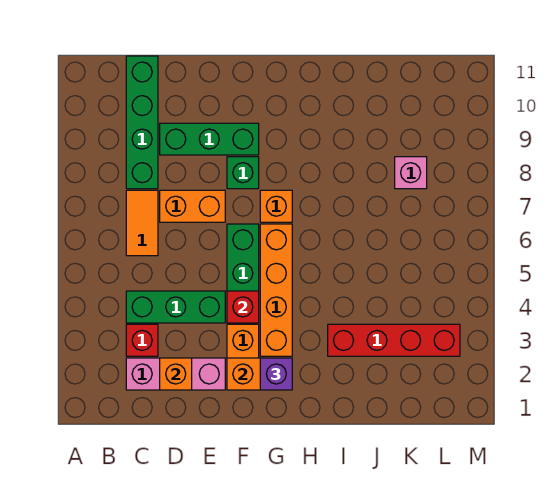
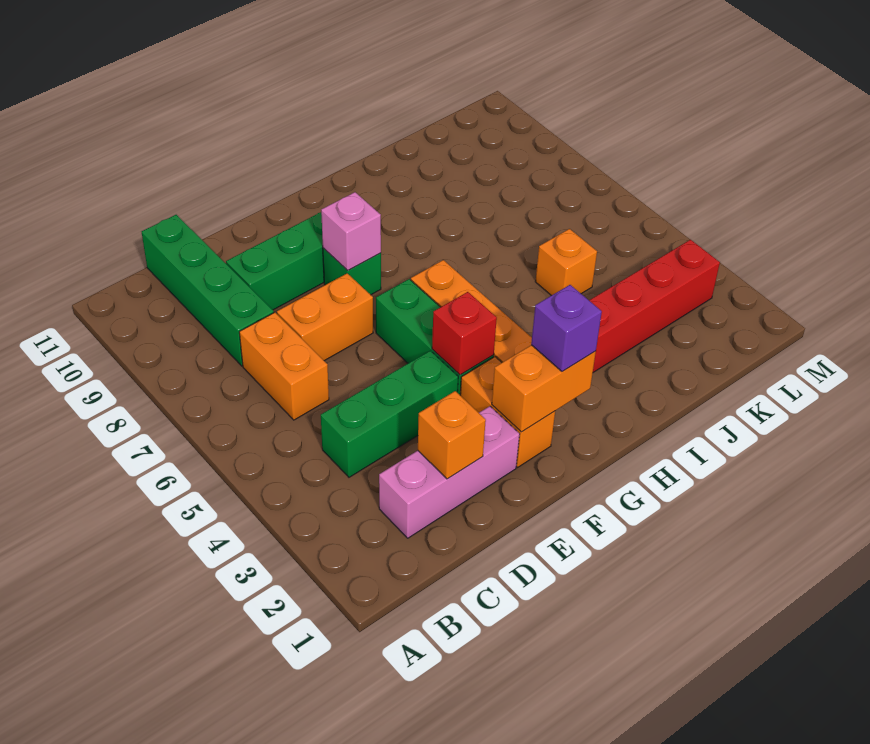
red brick C3 level 1 -> none
orange tile C6:C7 level 1 -> orange brick C6:C7 level 1
orange brick G7 level 1 -> orange brick J5 level 1
pink brick K8 level 1 -> pink brick F8 level 2

